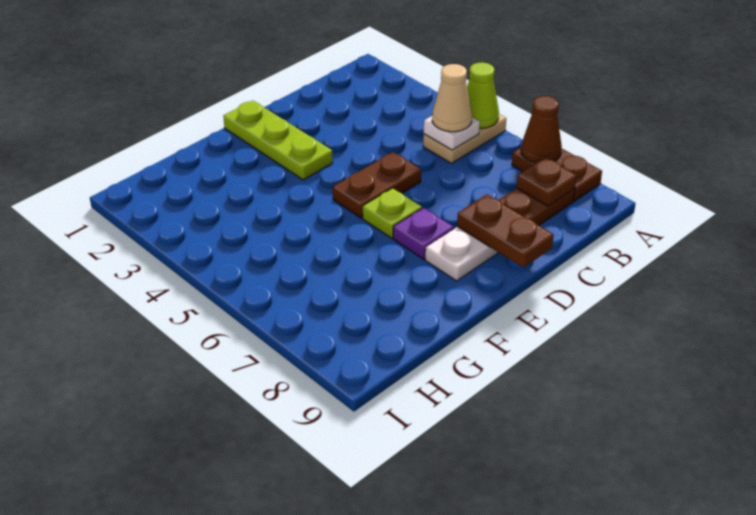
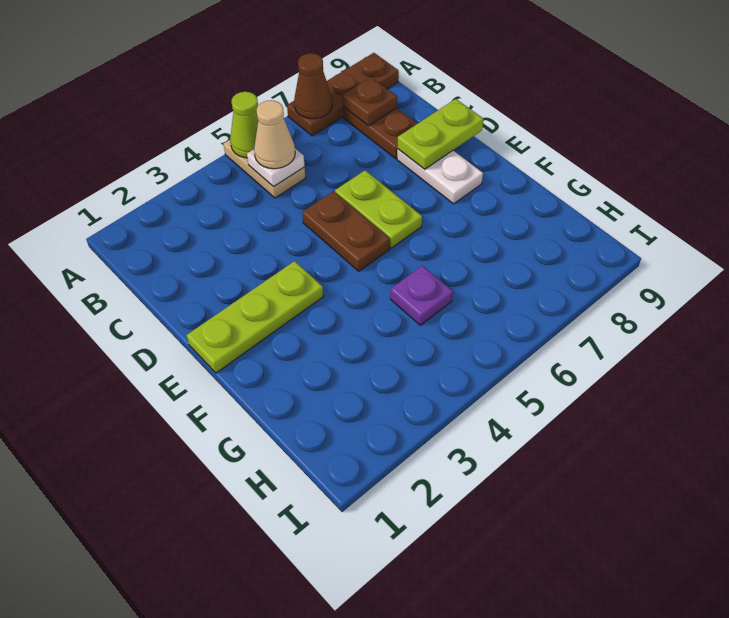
brown plate A7:A8 level 1 -> brown plate A7:A9 level 1
brown plate D8:D9 level 2 -> lime plate D8:D9 level 2
lime plate E6 level 1 -> lime plate D6:E6 level 1
purple plate E7 level 1 -> purple plate G5 level 1

